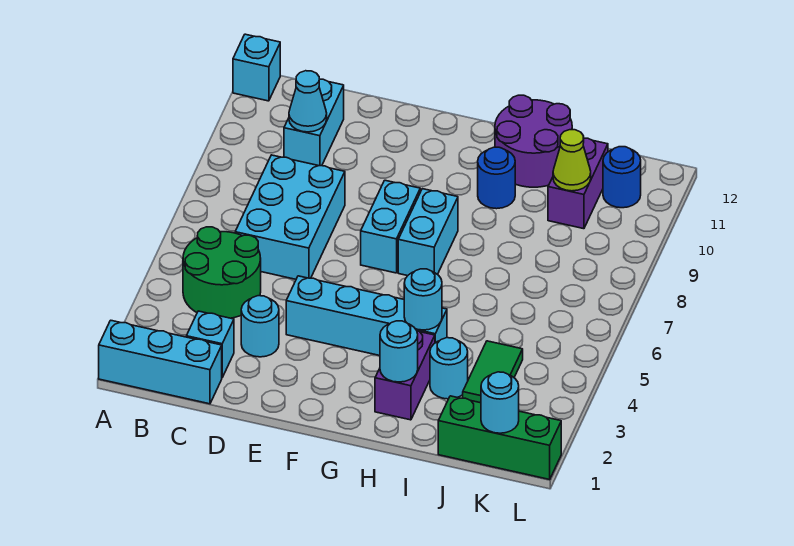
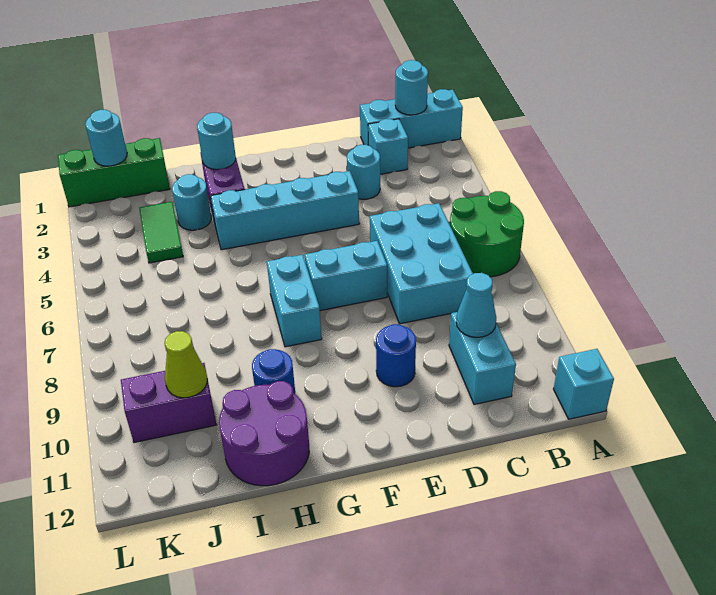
green round brick B4:C5 level 1 -> green round brick A6:B7 level 1
cyan brick F7:F8 level 1 -> cyan brick E7:F7 level 1
cyan round brick H4 level 2 -> cyan round brick B1 level 2
purple brick J10:J11 level 1 -> purple brick J10:K10 level 1
blue round brick K11 level 1 -> blue round brick E10 level 1

